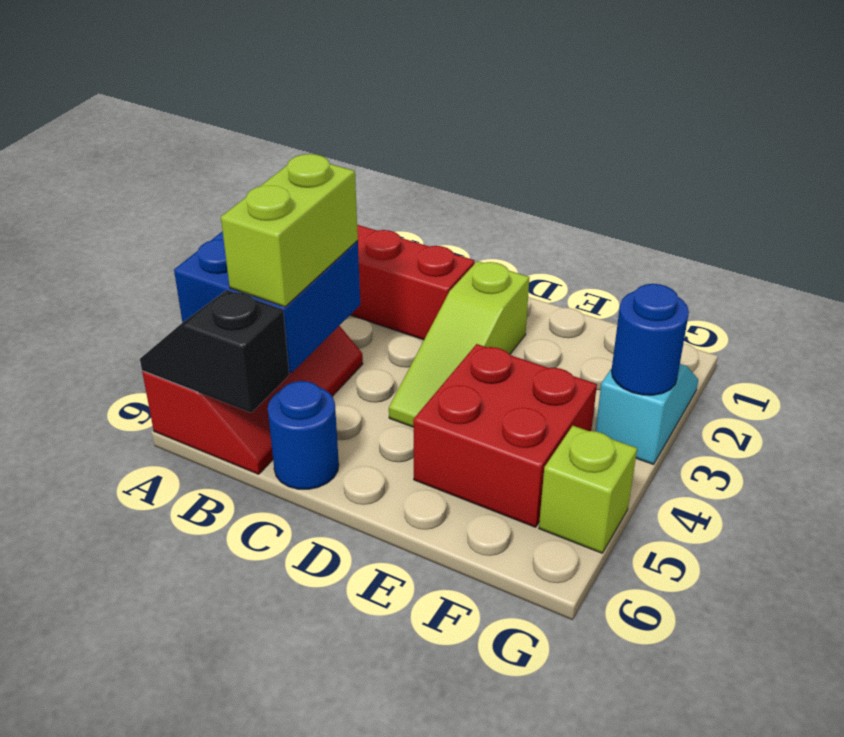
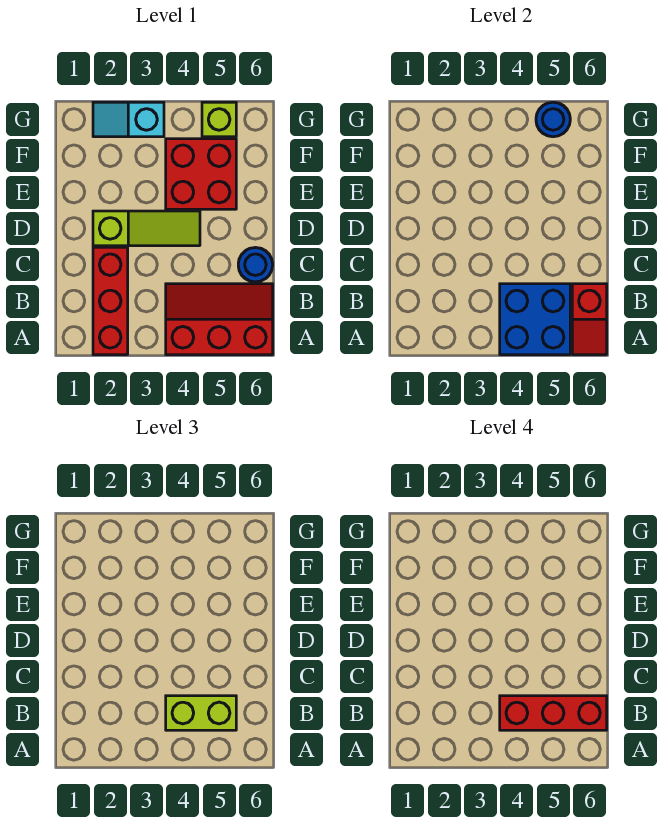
black slope A6:B6 level 2 top B -> red slope A6:B6 level 2 top B
none -> red brick B4:B6 level 4
blue round brick G3 level 2 -> blue round brick G5 level 2

